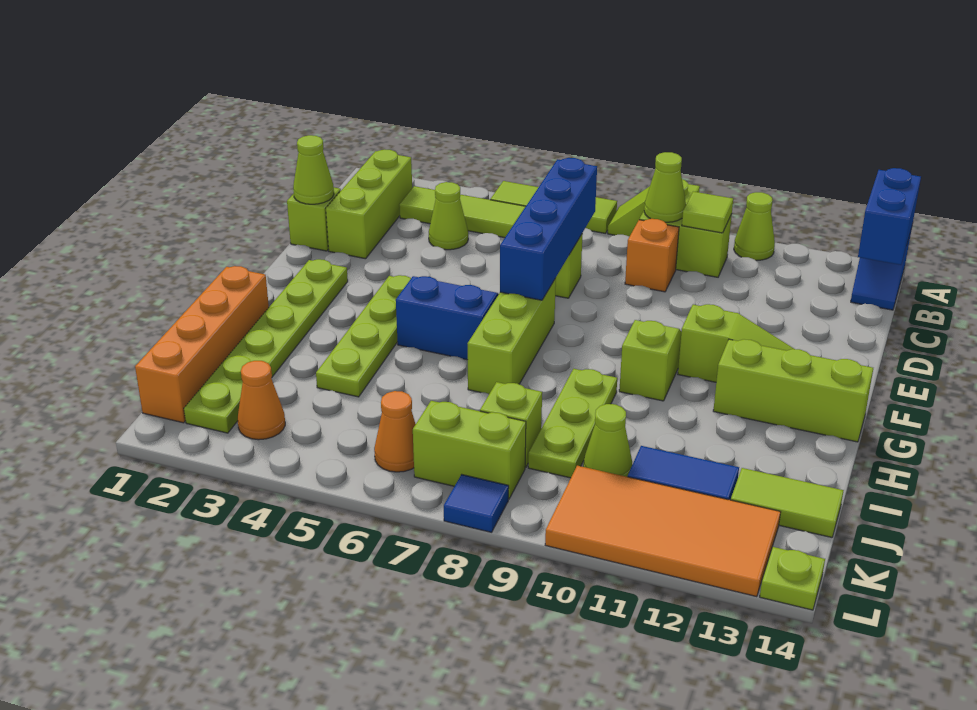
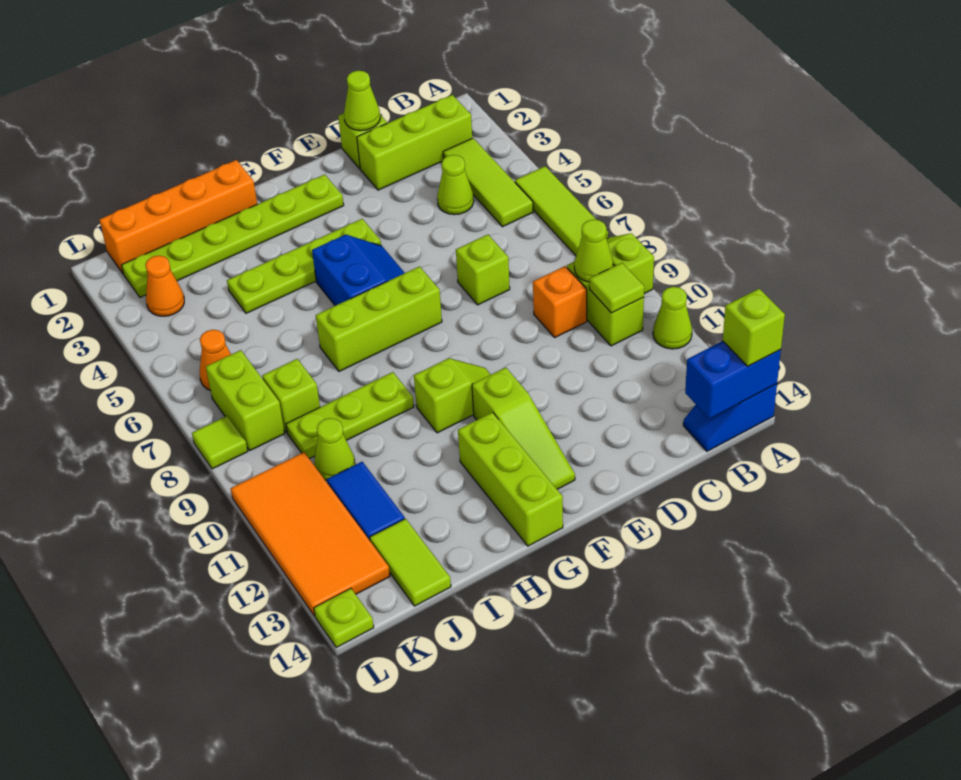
none -> lime brick A14 level 3
blue brick C7:F7 level 2 -> none
blue tile L8 level 1 -> lime tile L8 level 1

